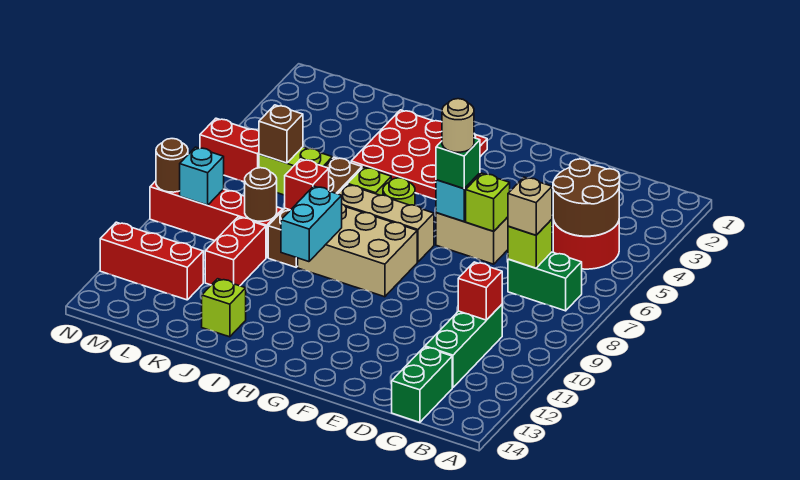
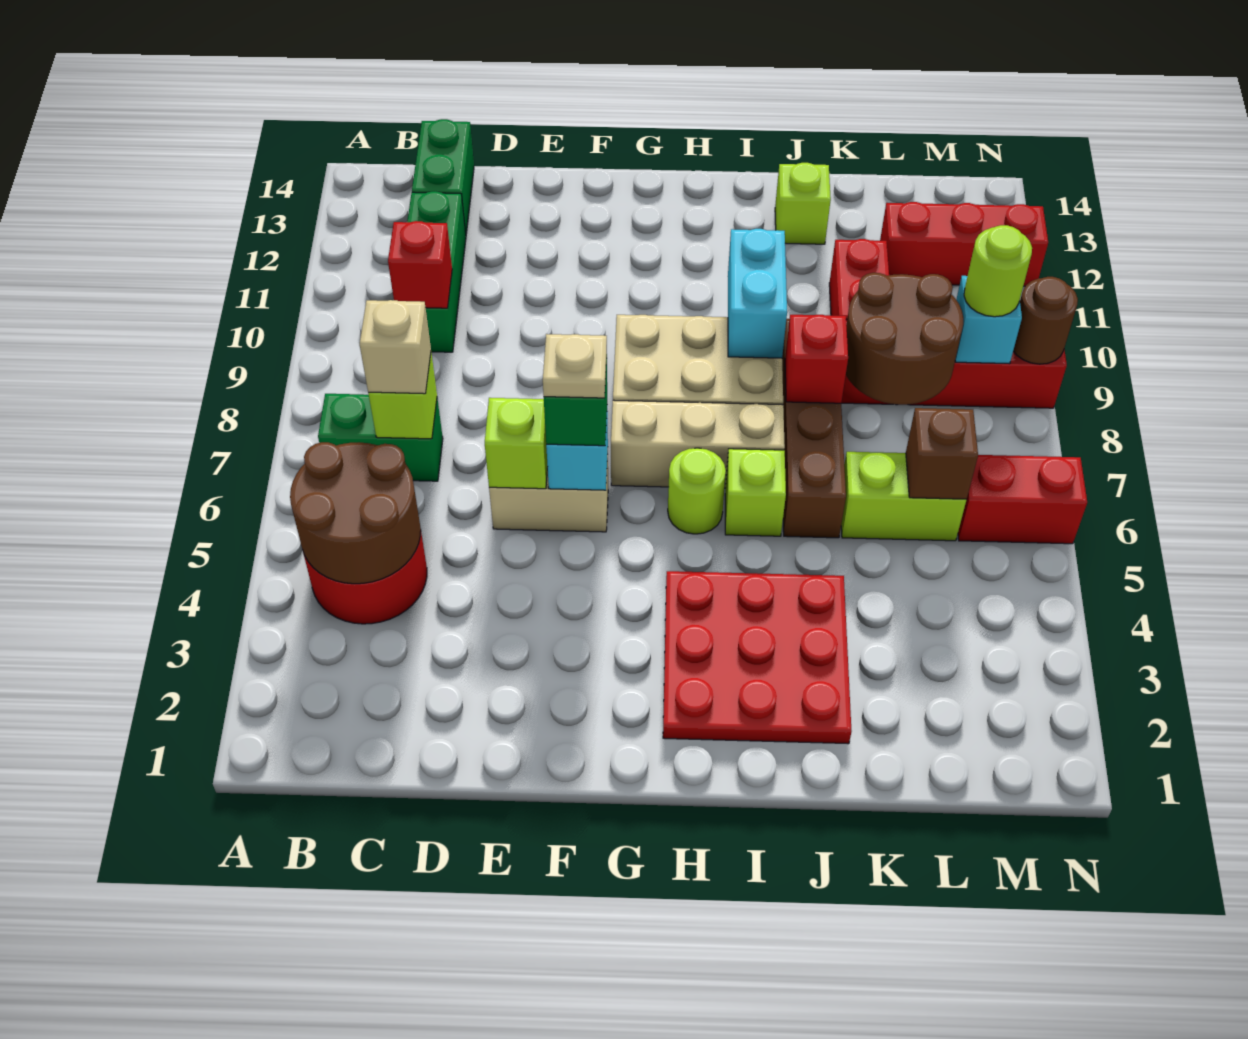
tan round brick F6 level 4 -> tan plate F6 level 4
brown round brick K9 level 2 -> brown round brick K8:L9 level 2
none -> lime round brick M9 level 3

